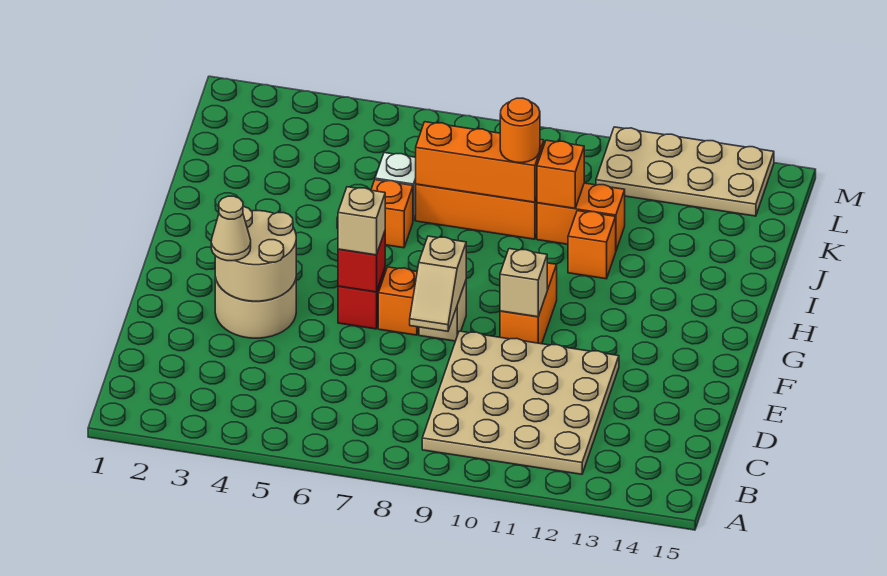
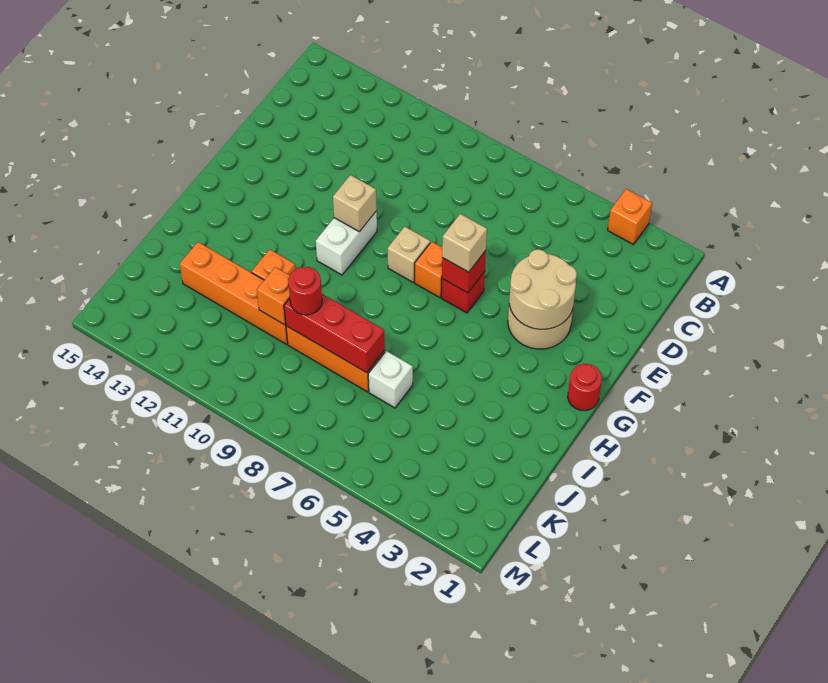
tan plate B9:E12 level 1 -> none
tan cone E3 level 3 -> none
tan slope E8:F8 level 2 top F -> none
orange brick F10:G10 level 1 -> white brick F10:G10 level 1
none -> red round brick G1 level 1
orange brick I6 level 1 -> orange brick A3 level 1
orange brick J7:J9 level 2 -> red brick J7:J9 level 2
orange round brick J9 level 3 -> red round brick J9 level 3
orange brick J10:J11 level 1 -> orange brick J10:J13 level 1
tan plate L11:M14 level 1 -> none

